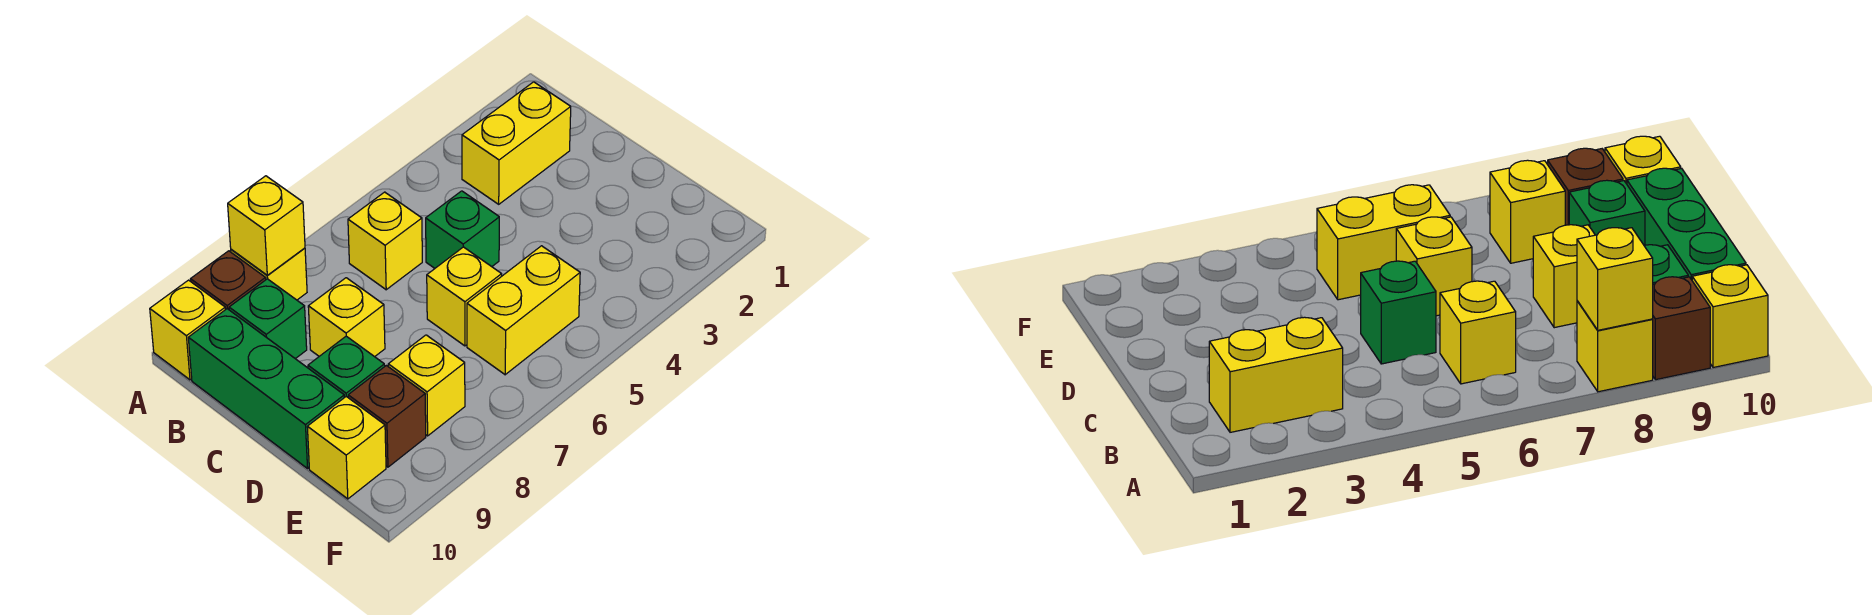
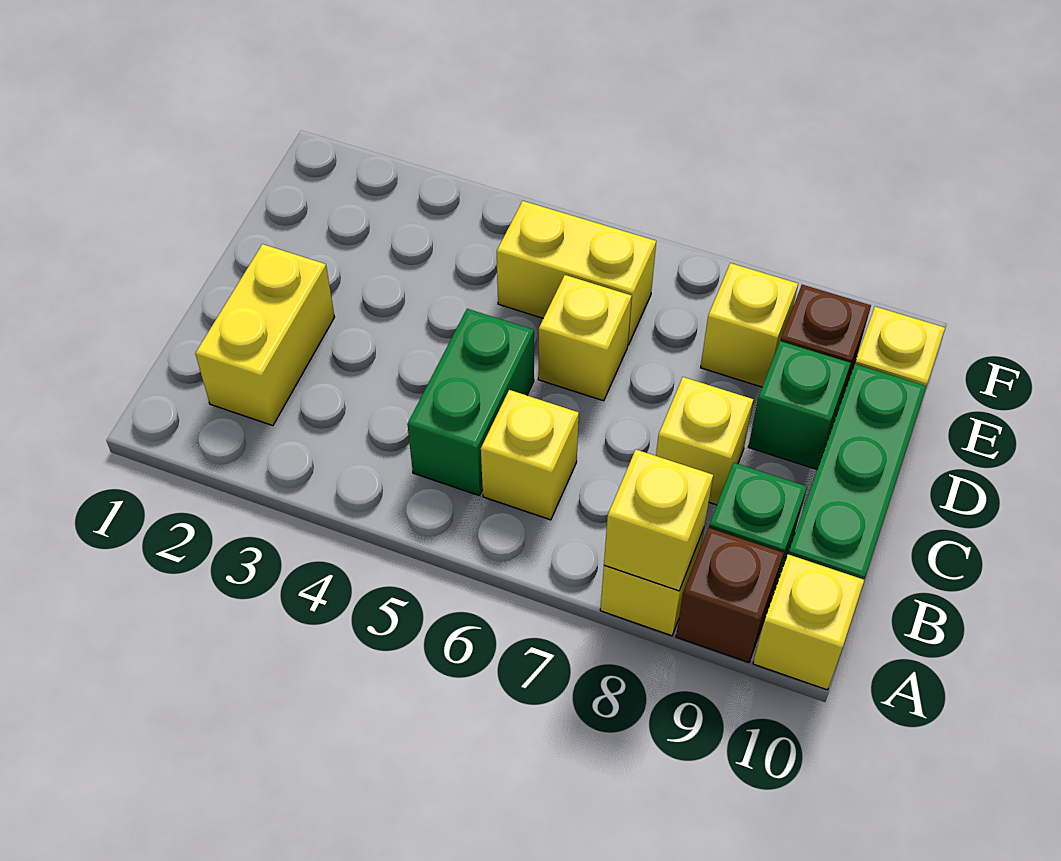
yellow brick B2:B3 level 1 -> yellow brick B2:C2 level 1
green brick C5 level 1 -> green brick B5:C5 level 1

